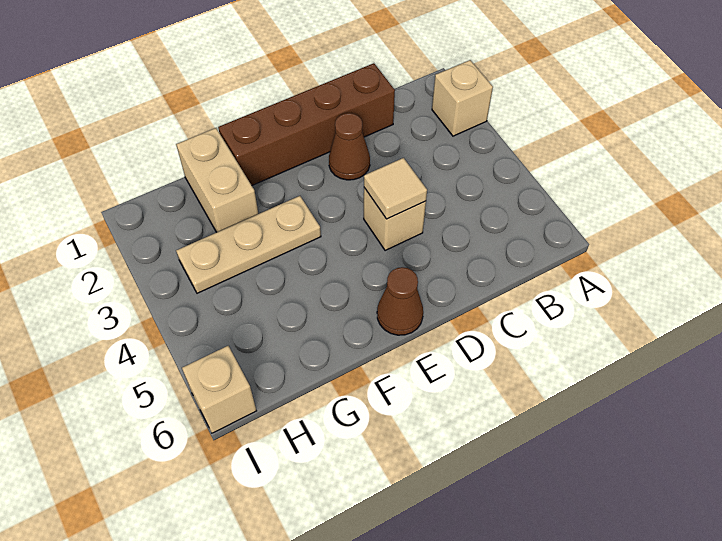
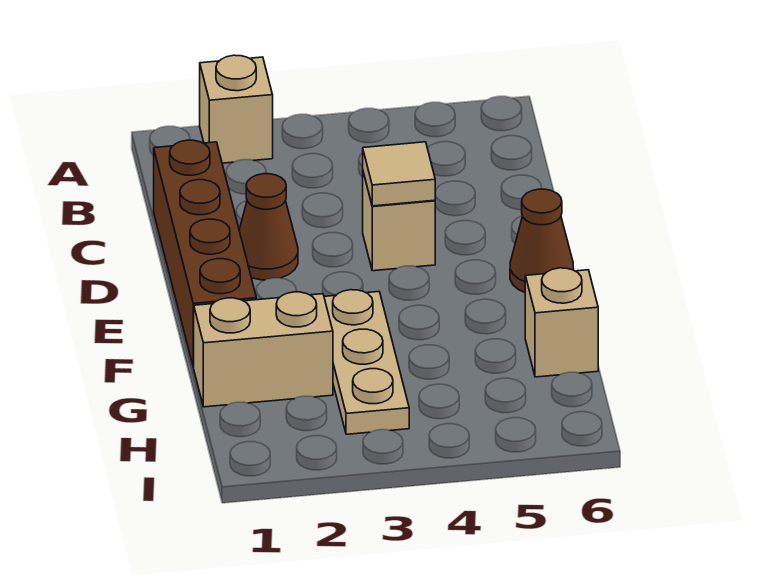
tan brick I6 level 1 -> tan brick G6 level 1

